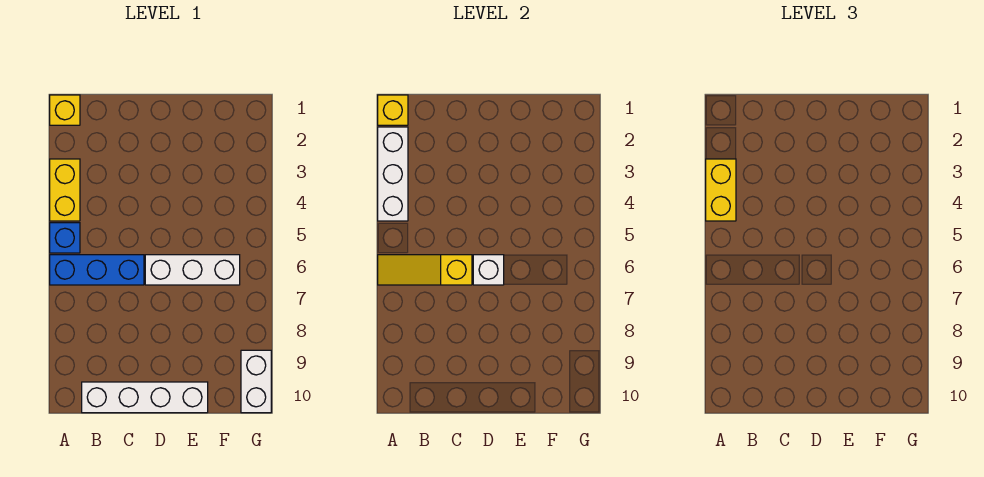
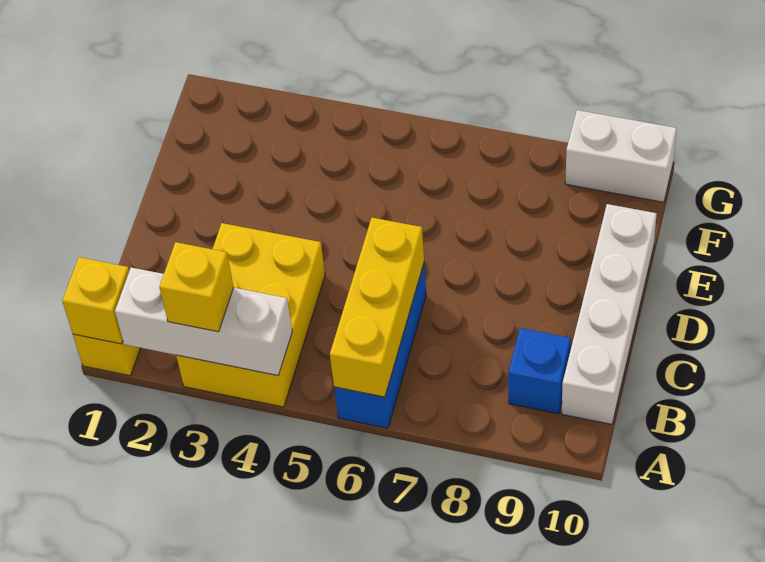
yellow brick A3:A4 level 1 -> yellow brick A3:C4 level 1
yellow brick A3:A4 level 3 -> yellow brick A3 level 3
blue brick A5 level 1 -> blue brick B9 level 1
yellow slope A6:C6 level 2 top C -> yellow brick A6:C6 level 2
white brick D6:F6 level 1 -> none
white brick D6 level 2 -> none

